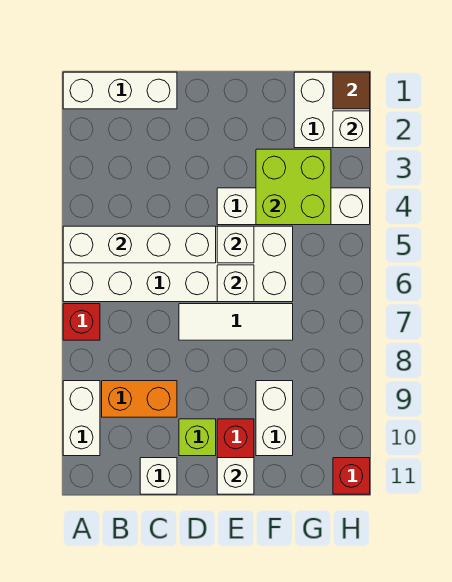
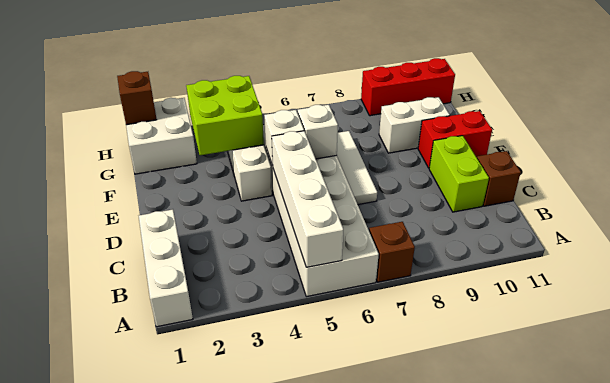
red brick A7 level 1 -> brown brick A7 level 1
white brick A9:A10 level 1 -> none
orange brick B9:C9 level 1 -> none
white brick C11 level 1 -> brown brick C11 level 1
lime brick D10 level 1 -> lime brick C10:D10 level 1
white brick E11 level 2 -> none
brown tile H1 level 2 -> brown brick H1 level 2
white brick H2 level 2 -> none
red brick H11 level 1 -> red brick H9:H11 level 1

